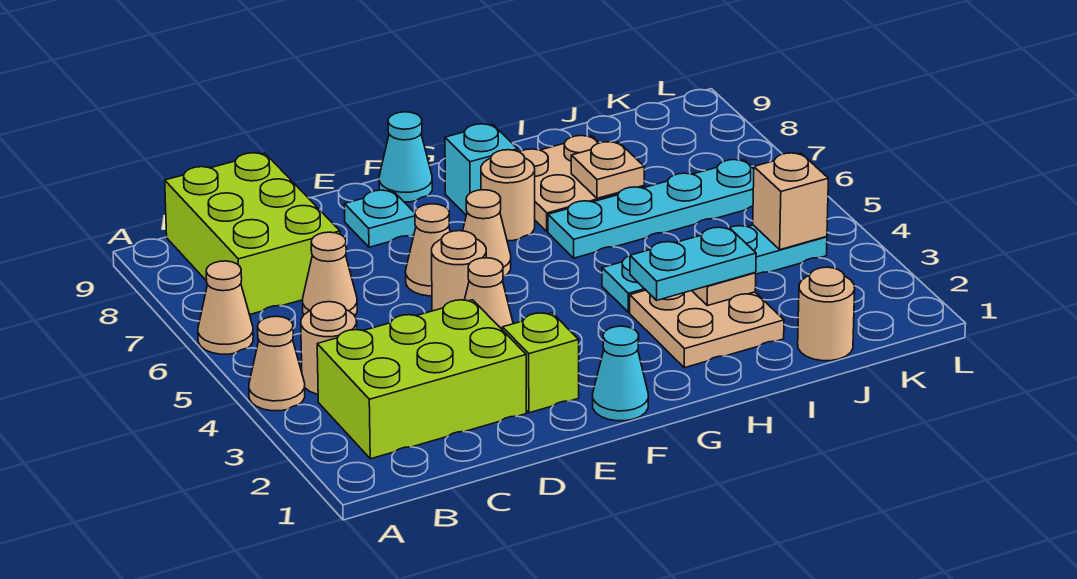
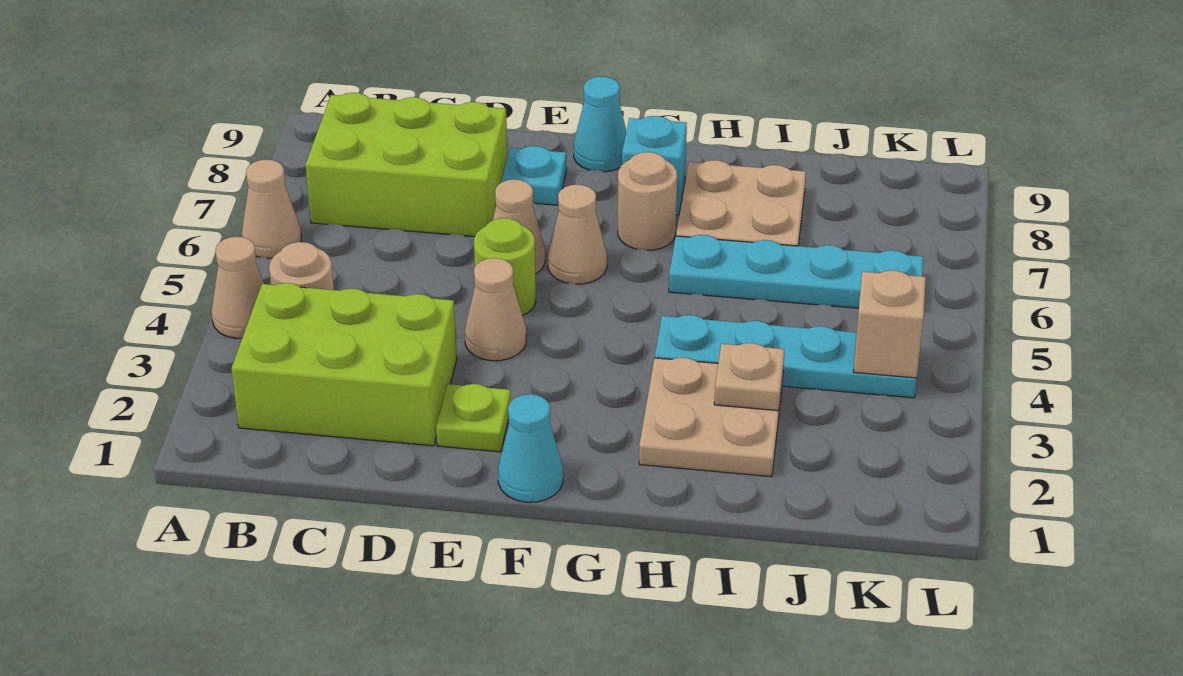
lime brick B7:C9 level 1 -> lime brick B7:D8 level 1
tan cone C6 level 1 -> none
lime brick E2 level 1 -> lime plate E2 level 1
tan round brick E5 level 1 -> lime round brick E5 level 1
cyan plate H3:I3 level 3 -> none
tan plate I7 level 2 -> none
tan round brick J1 level 1 -> none

